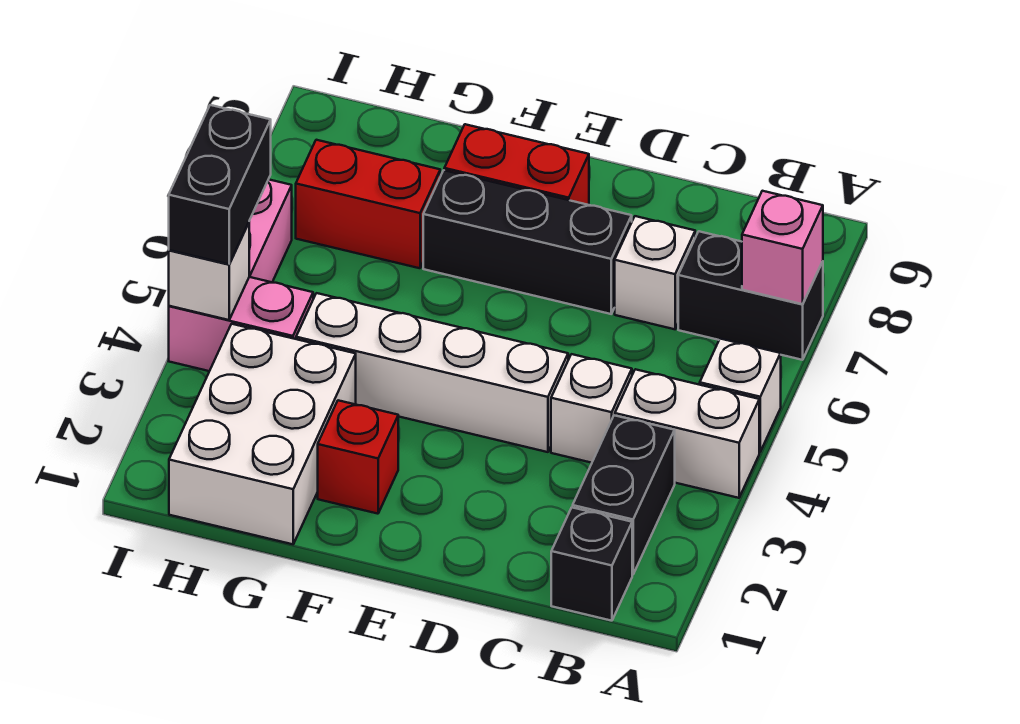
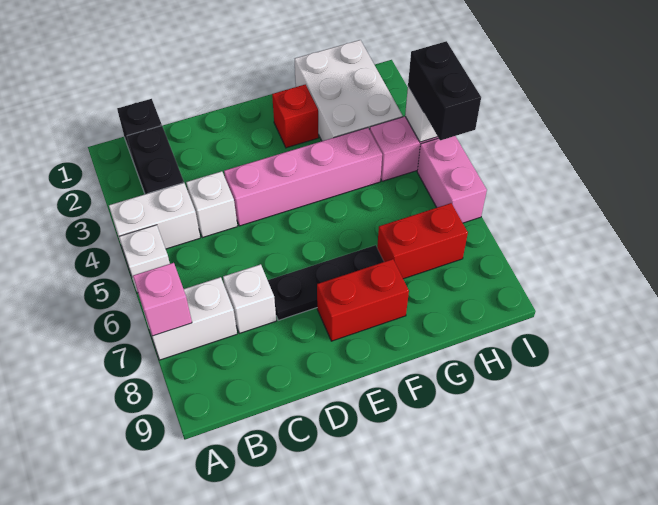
black brick A7:B7 level 1 -> white brick A7:B7 level 1
white brick D4:G4 level 1 -> pink brick D4:G4 level 1
black brick D7:F7 level 1 -> black plate D7:F7 level 1

